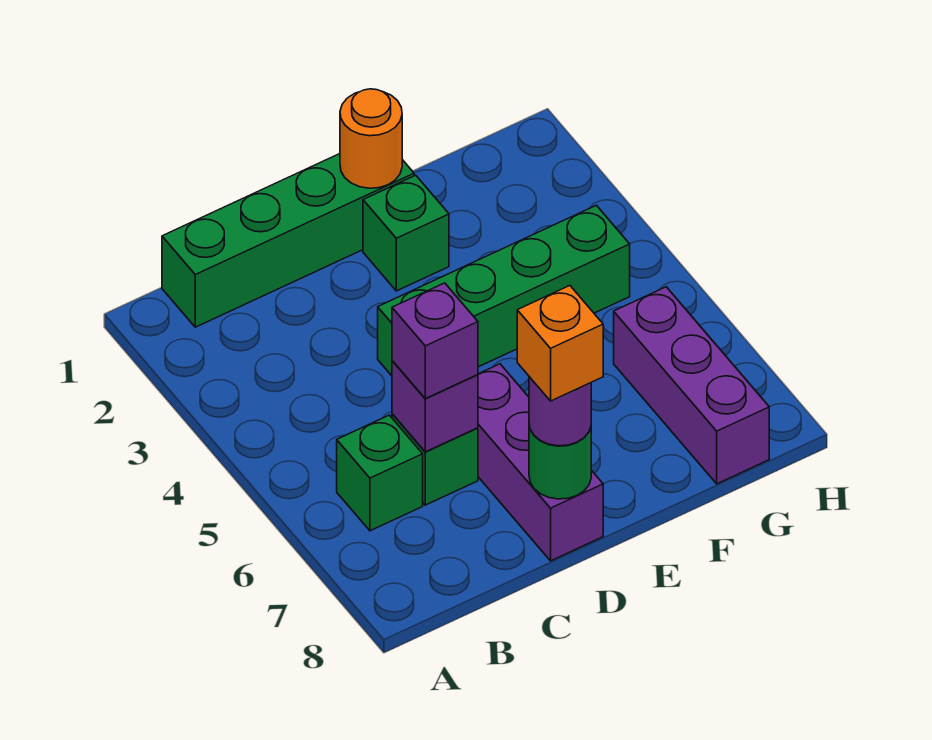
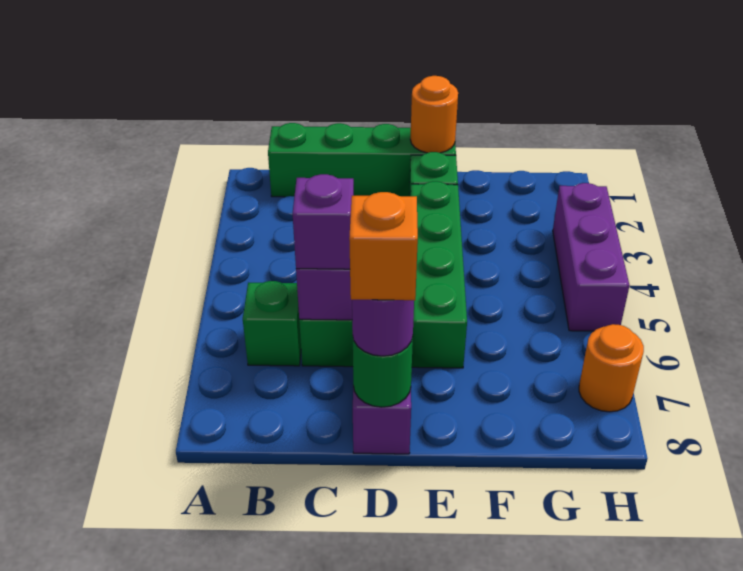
green brick D4:G4 level 1 -> green brick E3:E6 level 1
purple brick G6:G8 level 1 -> purple brick H3:H5 level 1
none -> orange round brick H7 level 1

